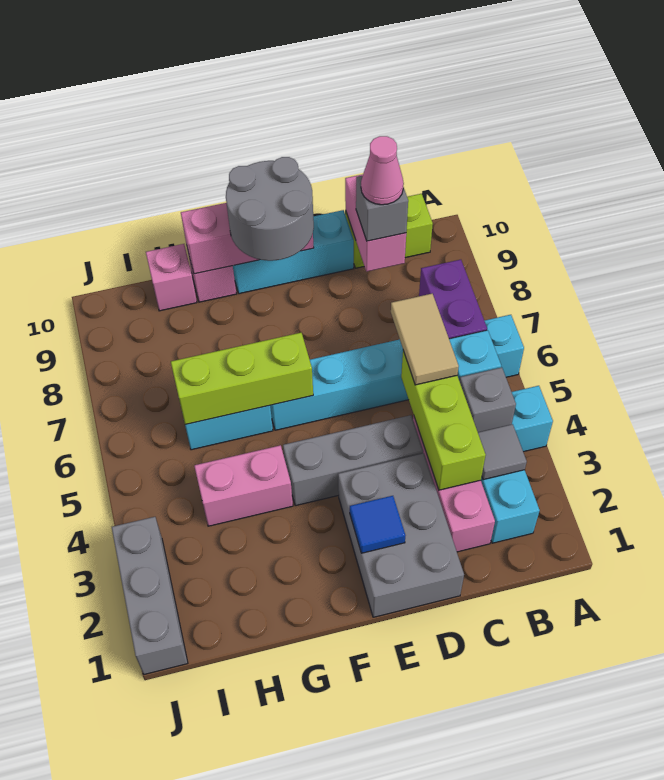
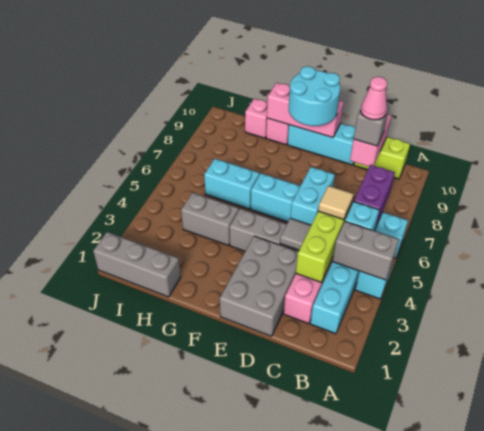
grey tile B3 level 2 -> grey tile D4 level 2
grey brick B4 level 2 -> grey brick A4:B4 level 2
tan tile C5:C6 level 3 -> tan tile C5 level 3
none -> cyan brick D5:D6 level 2
blue tile E2 level 2 -> none
grey round brick E9:F10 level 3 -> cyan round brick E9:F10 level 3
lime brick F6:H6 level 2 -> none
pink brick G4:H4 level 1 -> grey brick G4:H4 level 1
grey brick J1:J3 level 1 -> grey brick H1:J1 level 1

